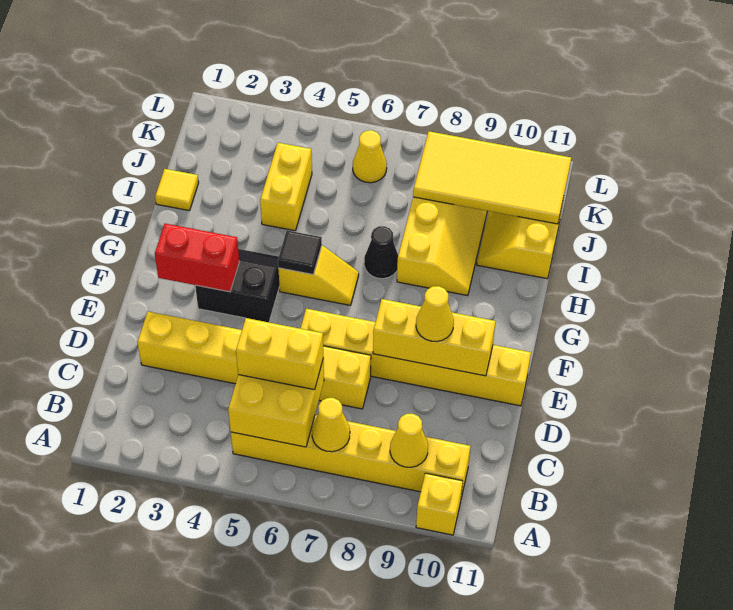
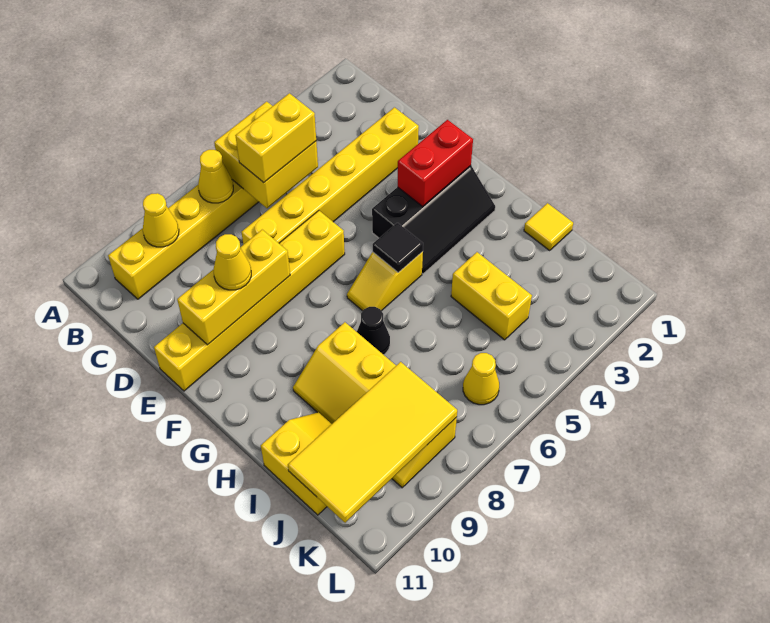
yellow brick A10 level 1 -> none
black slope F3:G4 level 1 top F -> black slope F2:G4 level 1 top F

